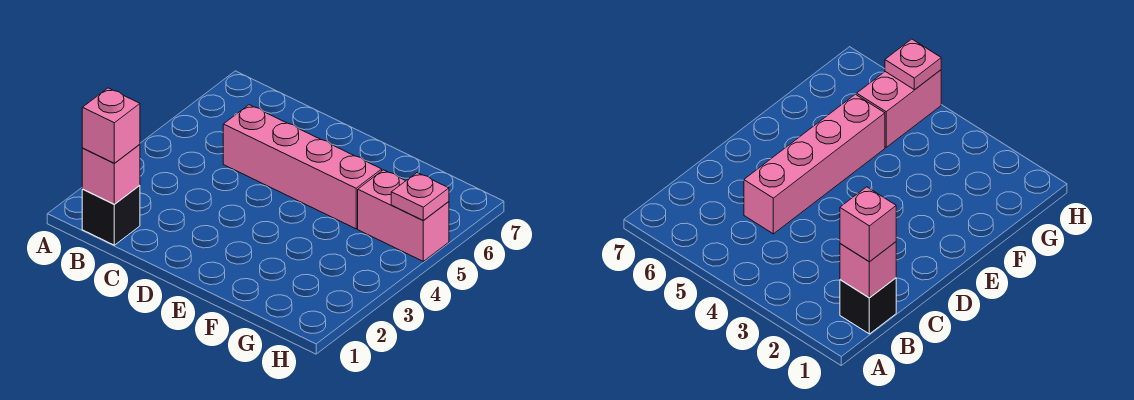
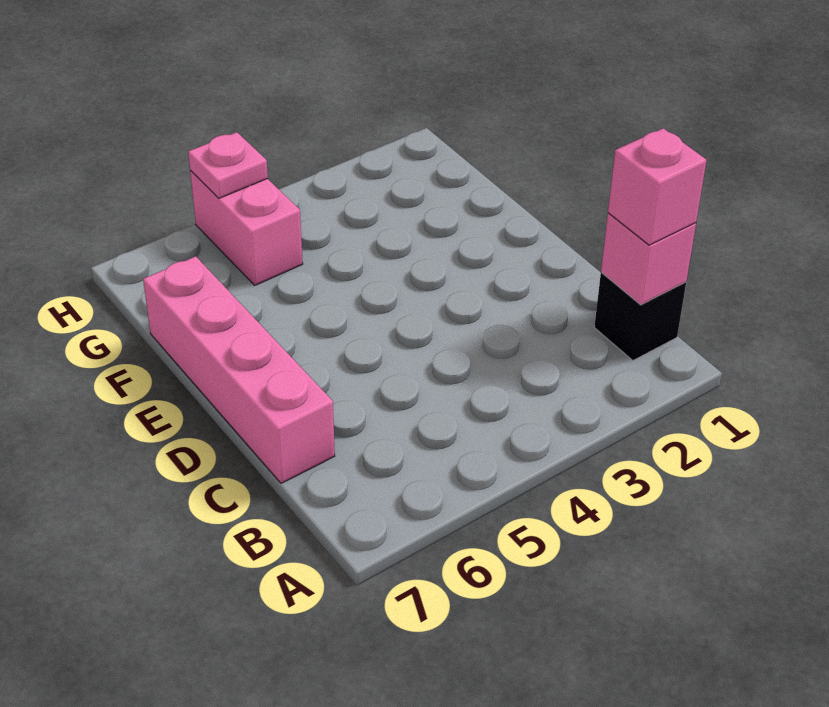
pink brick C5:F5 level 1 -> pink brick C7:F7 level 1

